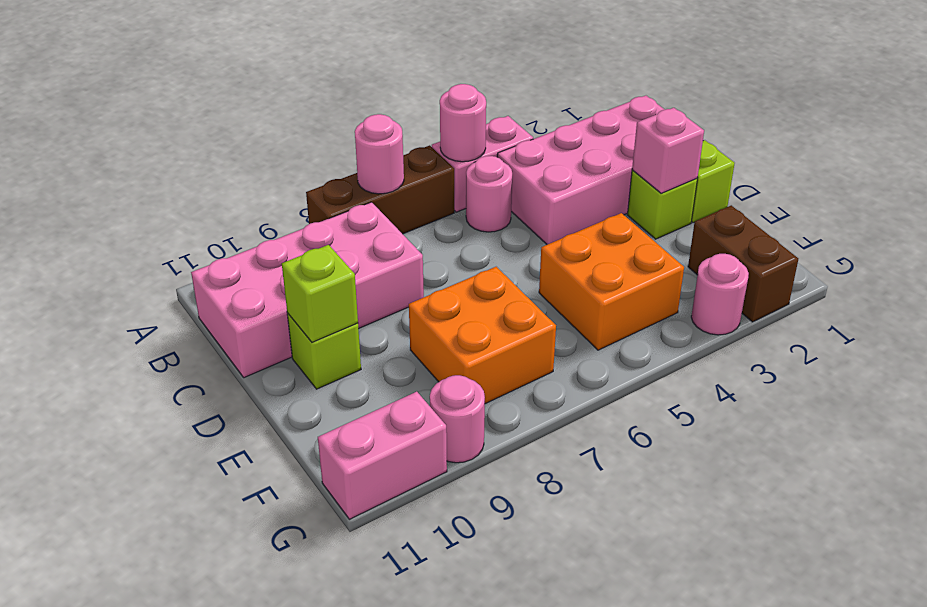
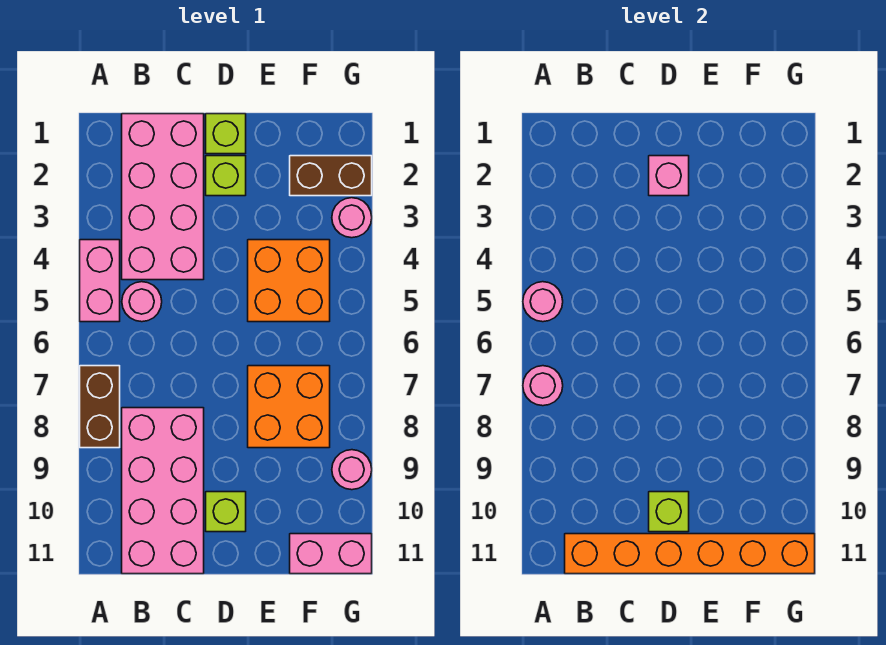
brown brick A6:A8 level 1 -> brown brick A7:A8 level 1
none -> orange brick B11:G11 level 2
pink brick G10:G11 level 1 -> pink brick F11:G11 level 1

